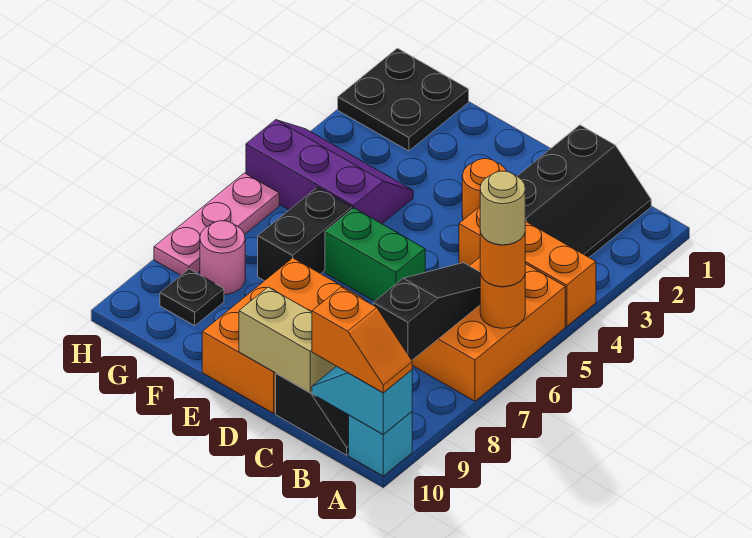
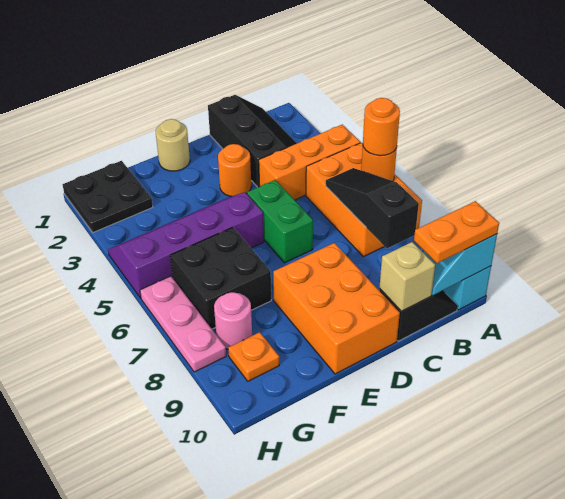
tan round brick A6 level 4 -> tan round brick E1 level 1
orange slope A10:B10 level 3 top B -> orange plate A10:B10 level 3
tan brick C10:D10 level 2 -> tan brick C10 level 2
green brick D6:E6 level 1 -> green brick D5:D6 level 1
purple slope F4:H5 level 1 top 5 -> purple slope E4:H5 level 1 top 5
black brick F6:F7 level 1 -> black brick F6:G7 level 1
black plate G9 level 1 -> orange plate G9 level 1

